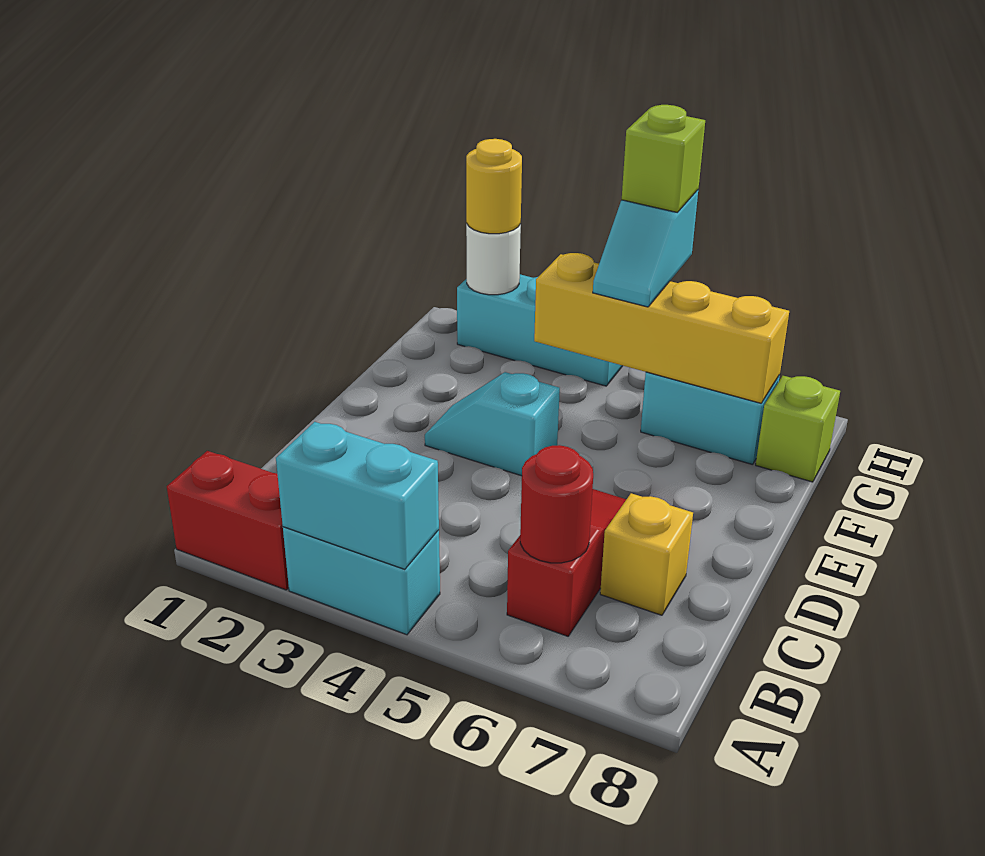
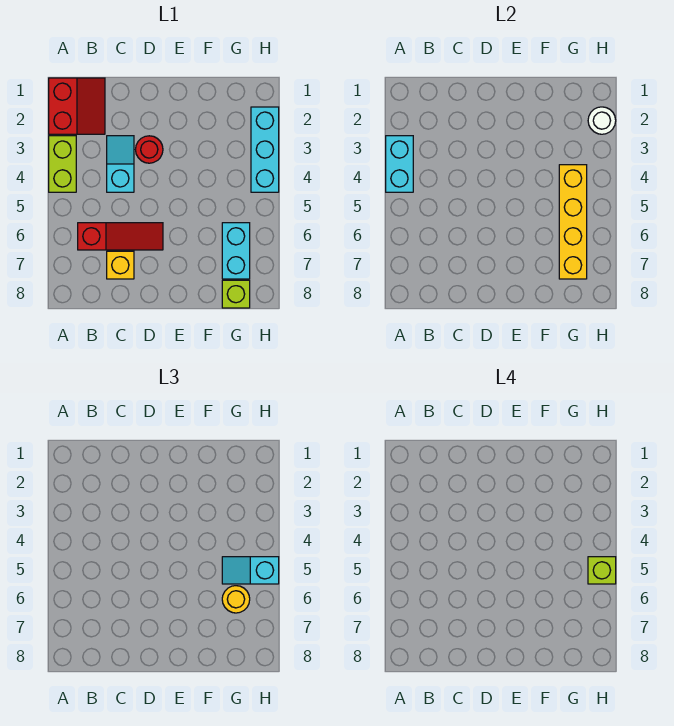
cyan brick A3:A4 level 1 -> lime brick A3:A4 level 1
red round brick B6 level 2 -> red round brick D3 level 1
cyan slope E3:E4 level 1 top 4 -> cyan slope C3:C4 level 1 top 4
yellow round brick H2 level 3 -> yellow round brick G6 level 3

